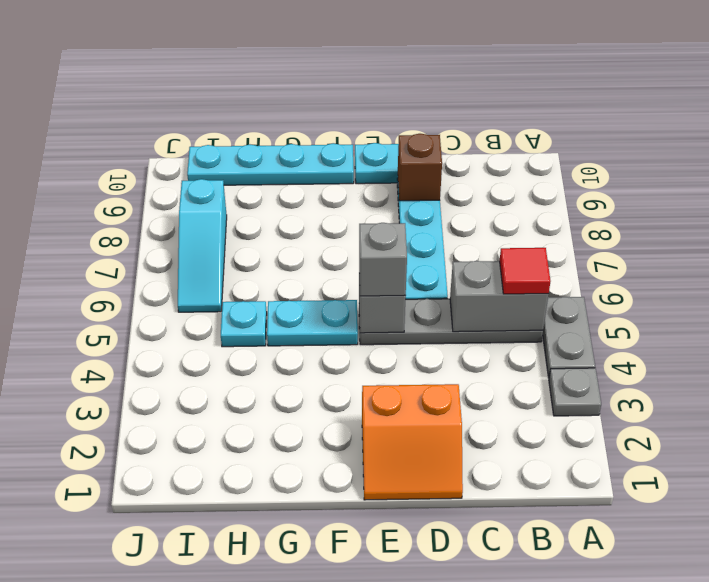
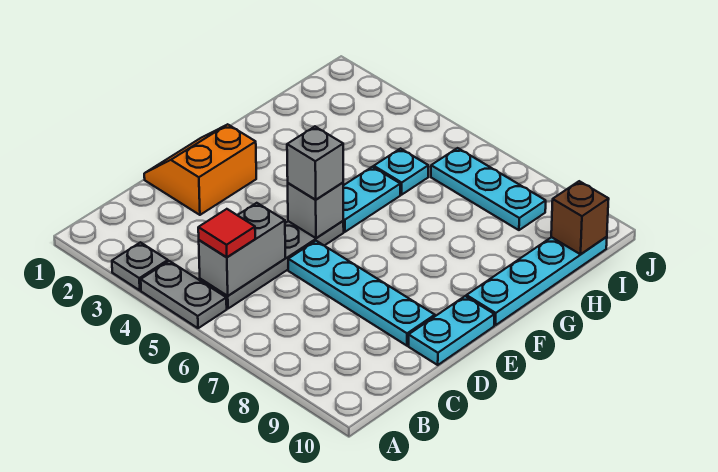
brown brick D9 level 2 -> brown brick I10 level 2
cyan slope I6:I8 level 1 top 8 -> cyan plate I6:I8 level 1

